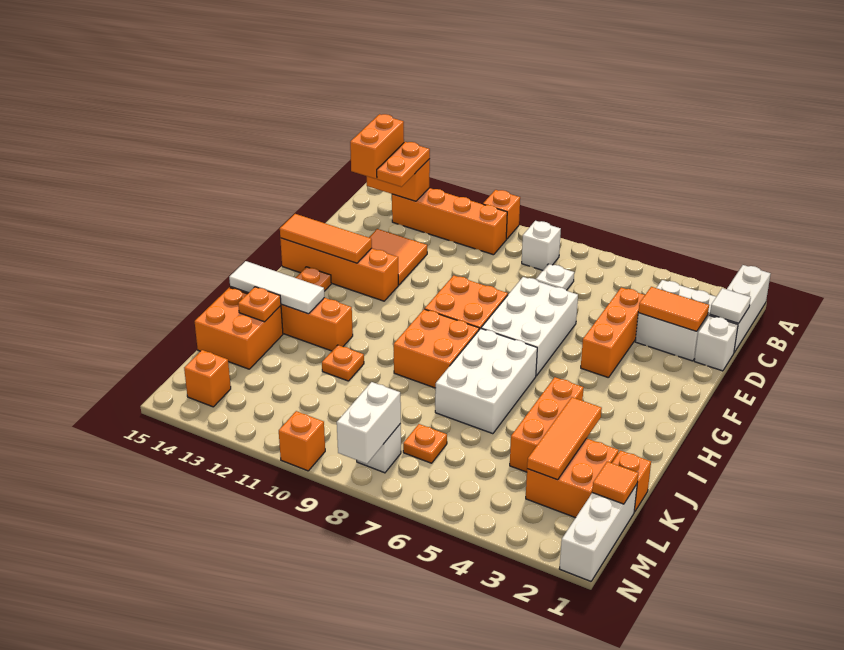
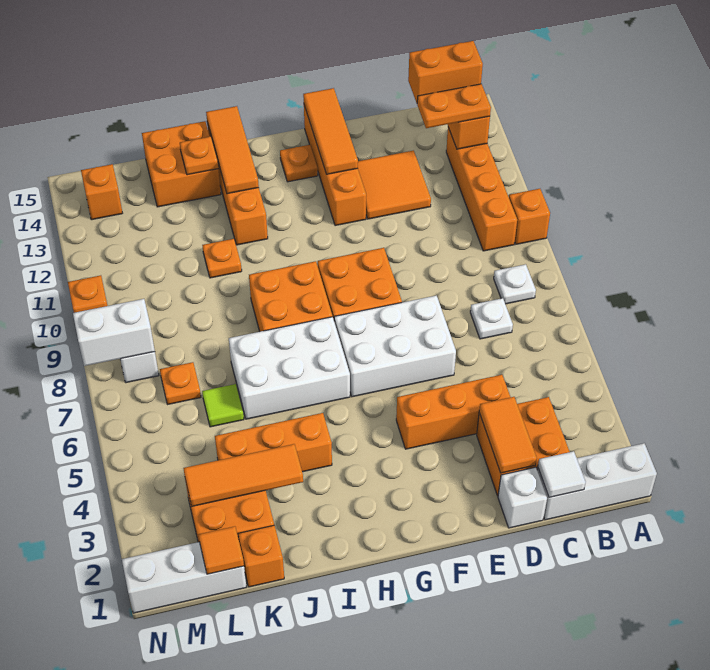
white brick B8 level 1 -> white plate B8 level 1
white brick C2:D3 level 1 -> orange brick C2:D3 level 1
white tile I13:I15 level 2 -> orange tile I13:I15 level 2
none -> lime tile K6 level 1

